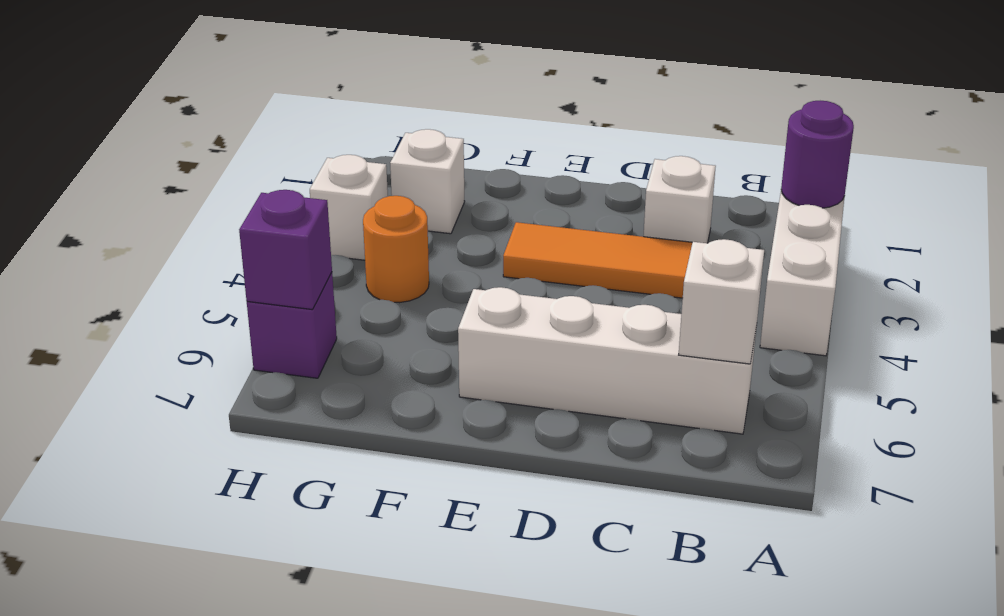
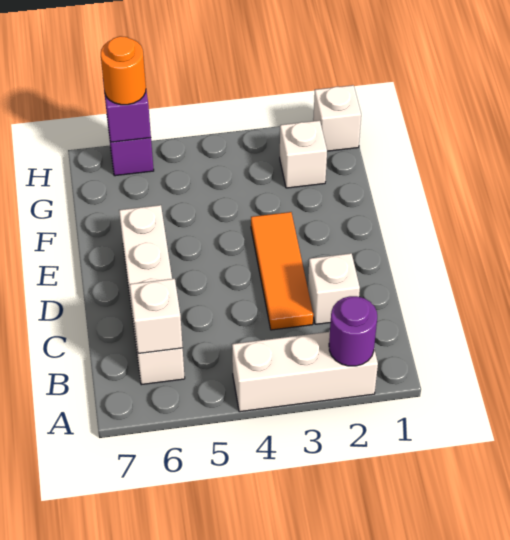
orange round brick G4 level 1 -> orange round brick H6 level 3
white brick H3 level 1 -> white brick H1 level 1

